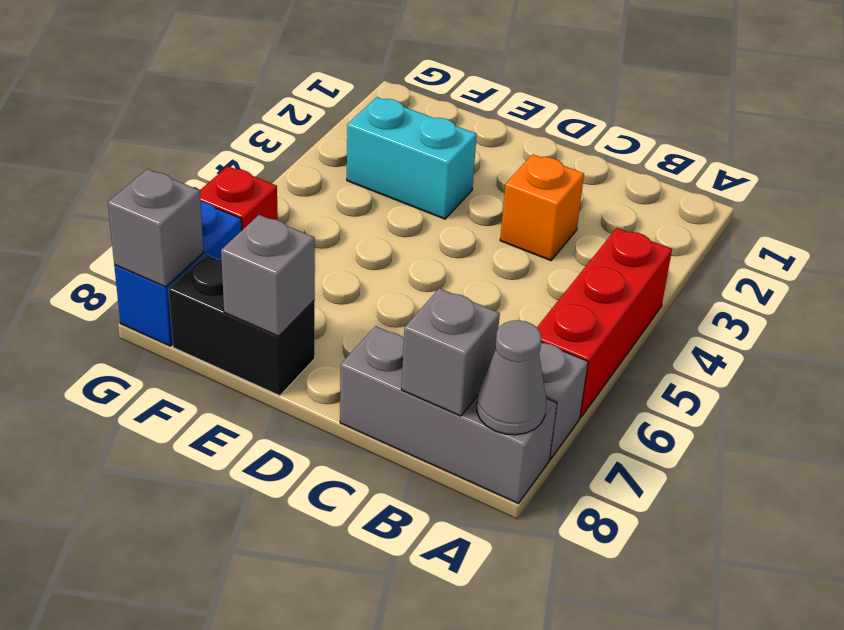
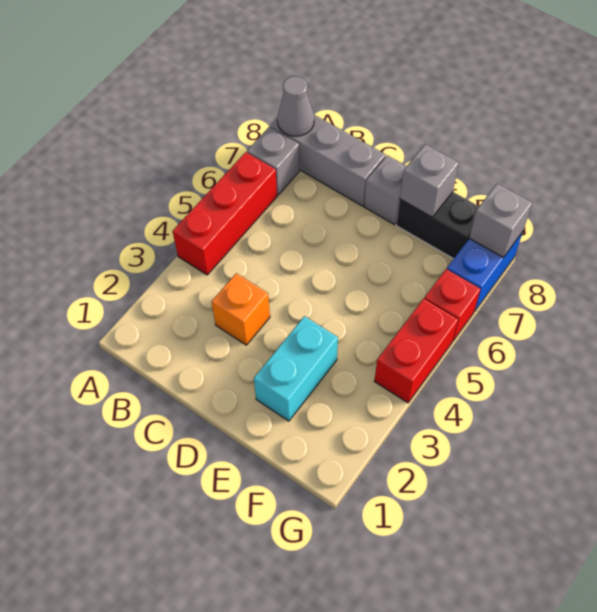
grey brick B8 level 2 -> grey brick D8 level 1
cyan brick E3:F3 level 1 -> cyan brick E2:E3 level 1
none -> red brick G4:G5 level 1

